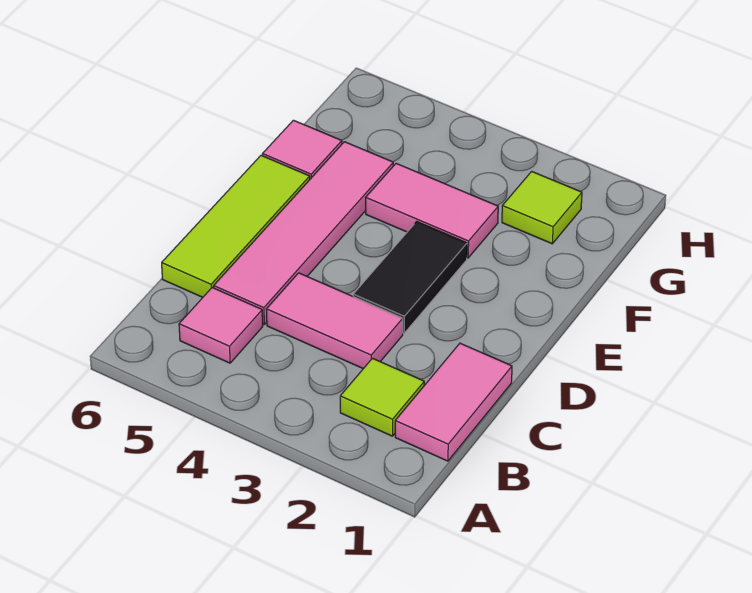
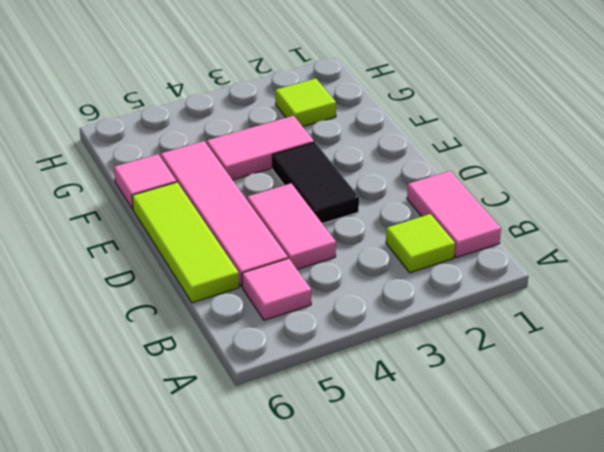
pink tile C3:C4 level 1 -> pink tile C4:D4 level 1

